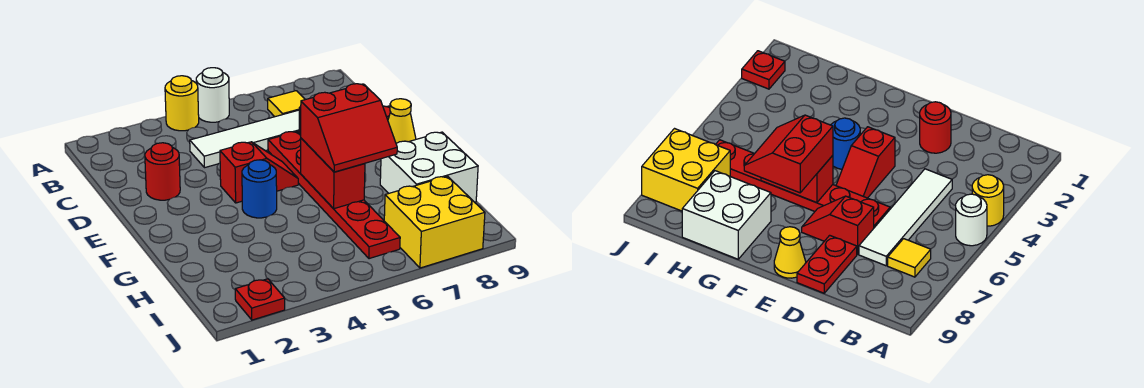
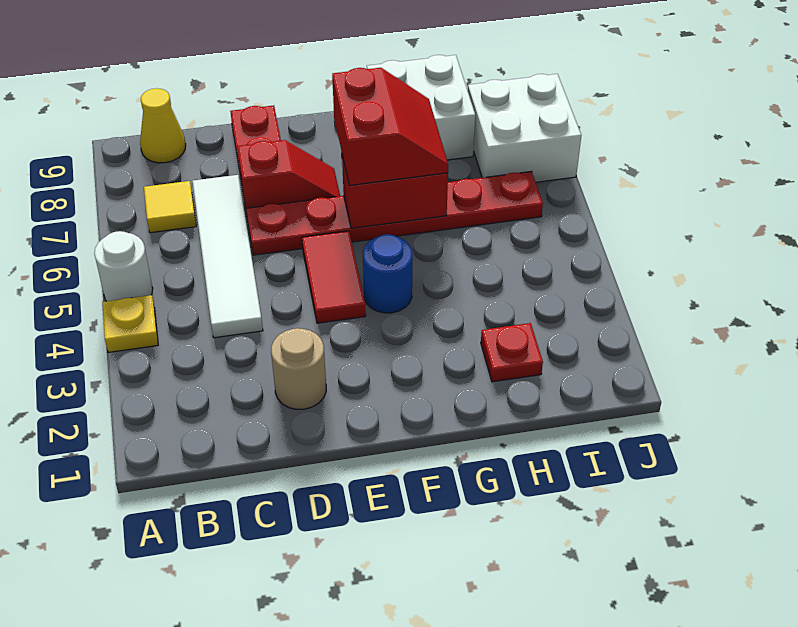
yellow round brick A4 level 1 -> yellow plate A4 level 1
red round brick D2 level 1 -> tan round brick D2 level 1
red slope E4:E5 level 1 top 4 -> red tile E4:E5 level 1
yellow cone E9 level 1 -> yellow cone B9 level 1
yellow brick I7:J8 level 1 -> white brick I7:J8 level 1
red plate J2 level 1 -> red plate H2 level 1

